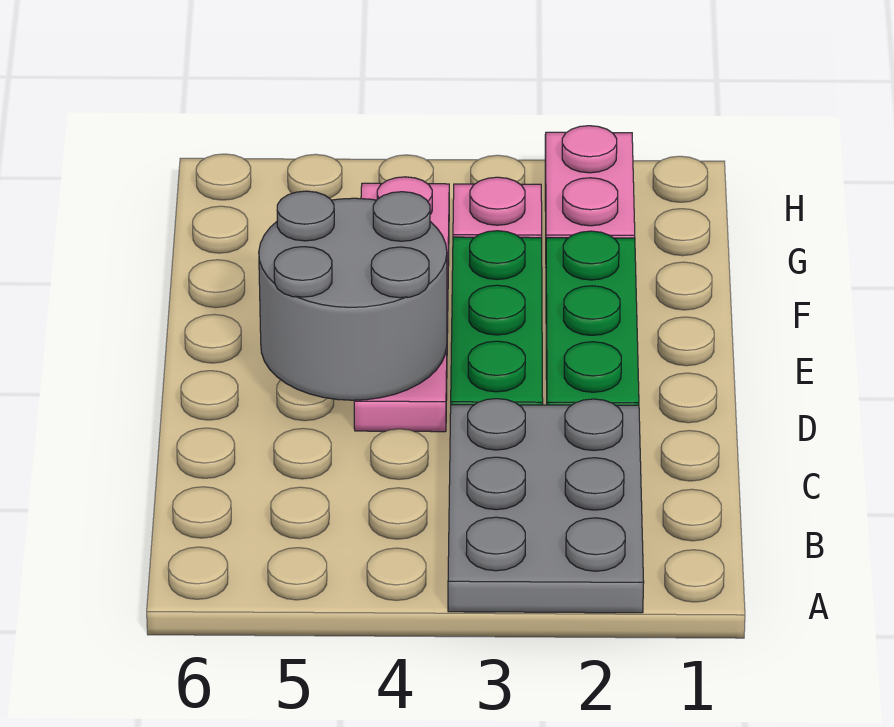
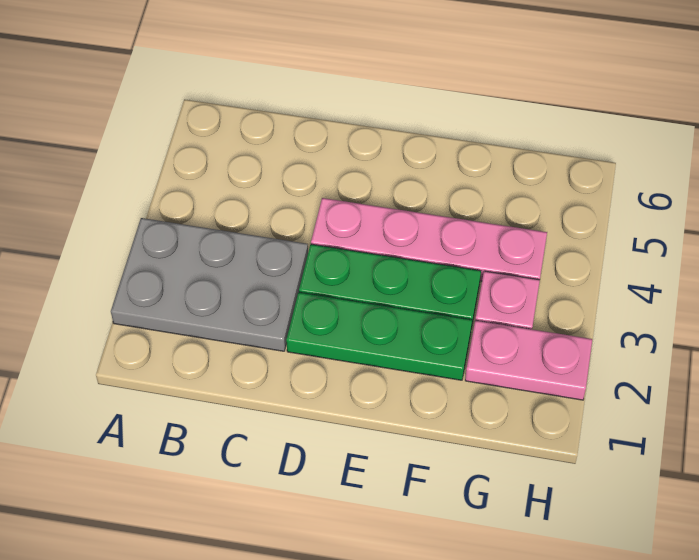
grey round brick D4:E5 level 2 -> none

